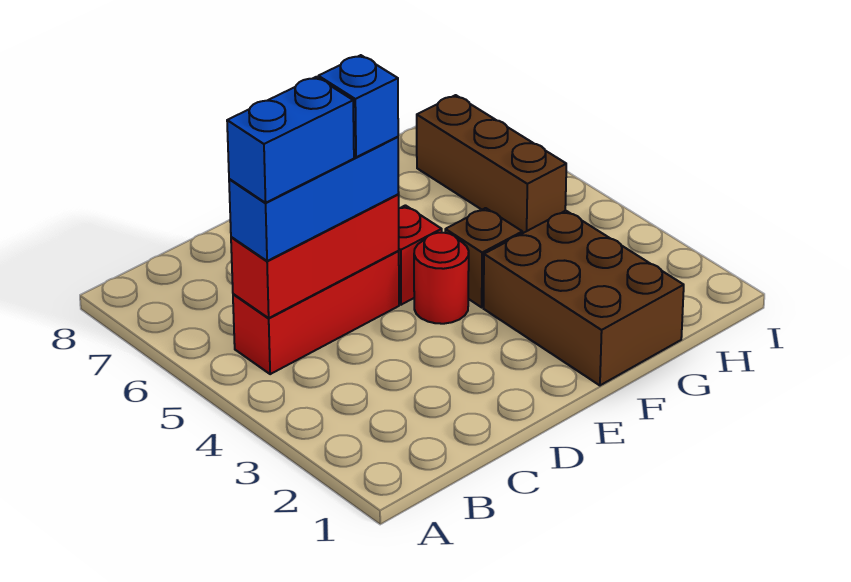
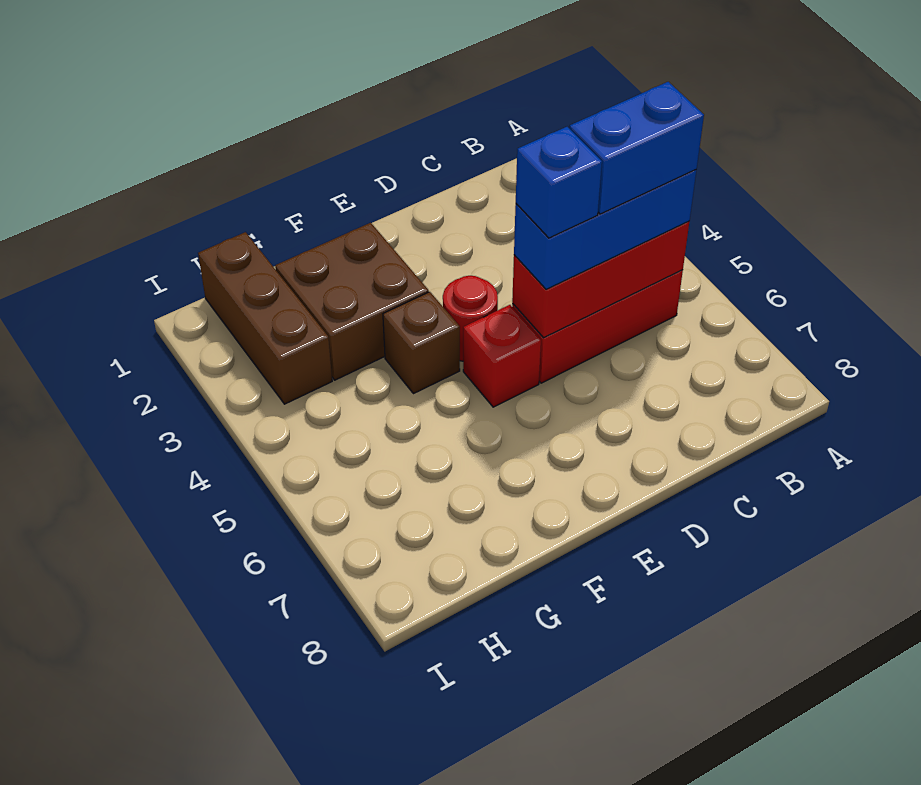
brown brick F1:G3 level 1 -> brown brick F2:G3 level 1
brown brick H5:H7 level 1 -> brown brick H1:H3 level 1

